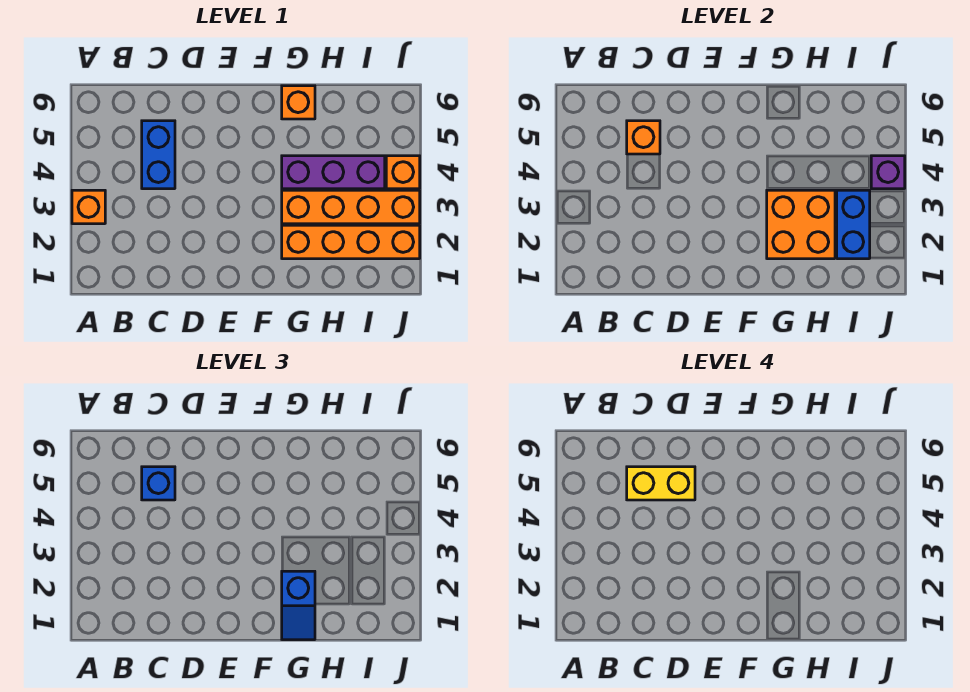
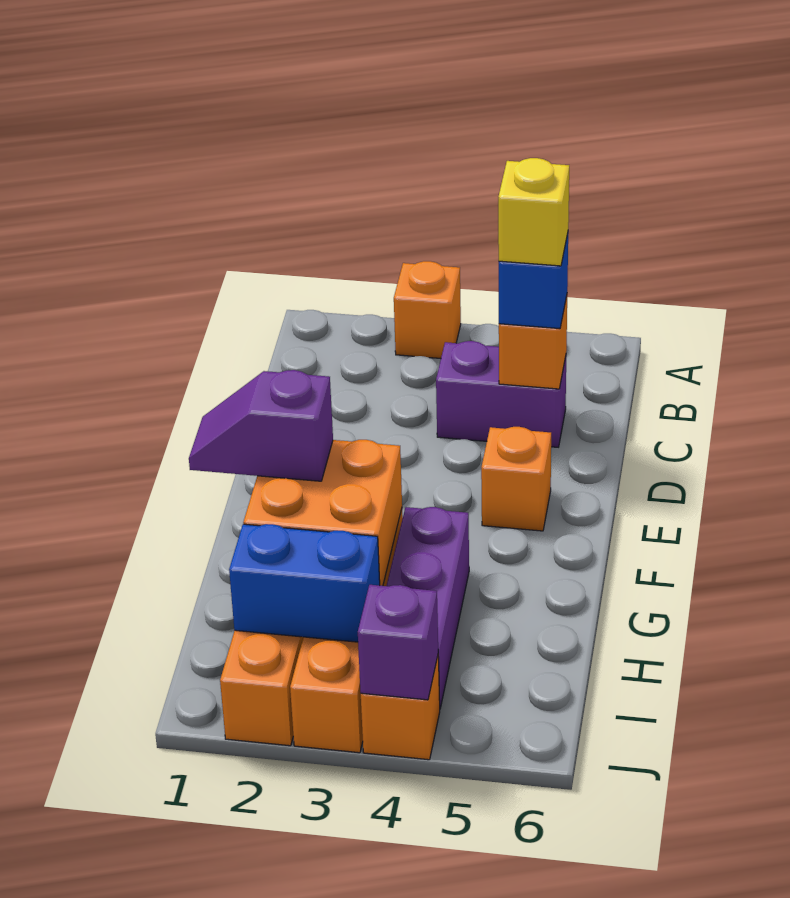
blue brick C4:C5 level 1 -> purple brick C4:C5 level 1
yellow brick C5:D5 level 4 -> yellow brick C5 level 4
blue slope G1:G2 level 3 top 2 -> purple slope G1:G2 level 3 top 2
orange brick G6 level 1 -> orange brick E5 level 1

